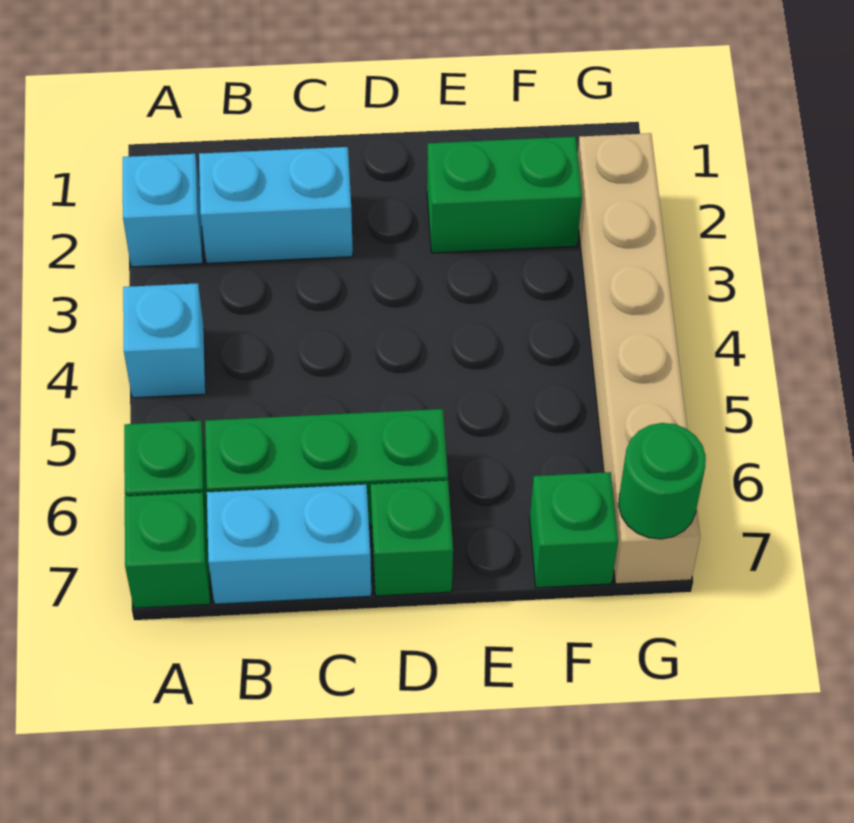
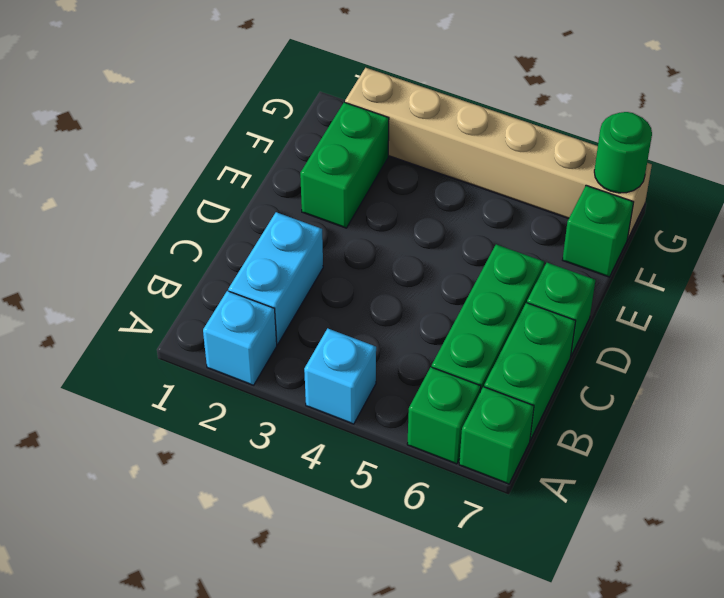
cyan brick B7:C7 level 1 -> green brick B7:C7 level 1

